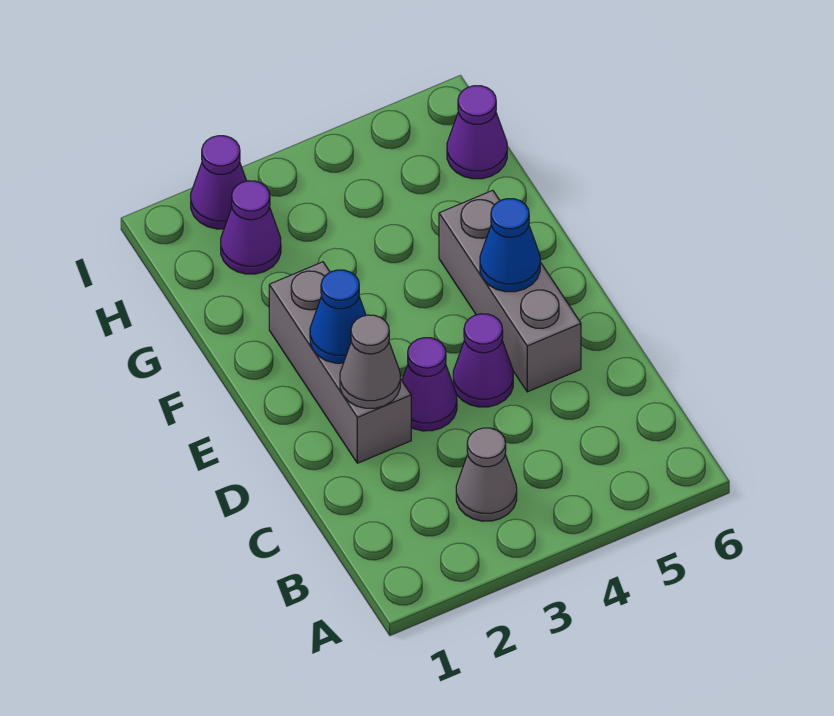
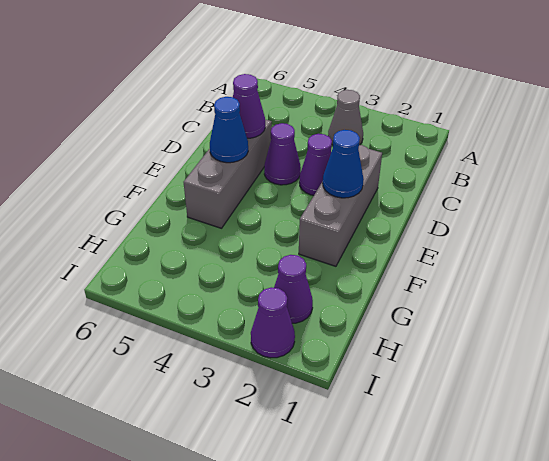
grey cone D2 level 2 -> none
purple cone H6 level 1 -> purple cone D5 level 2

